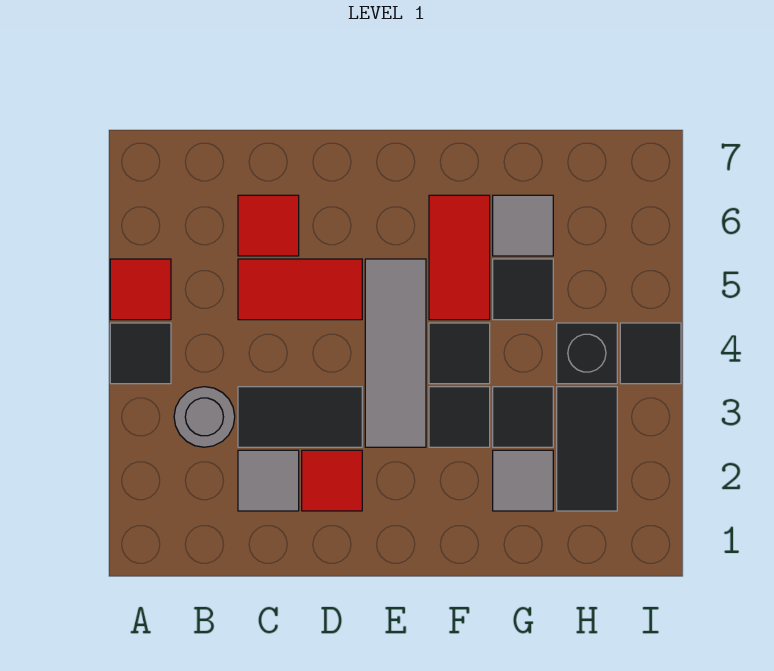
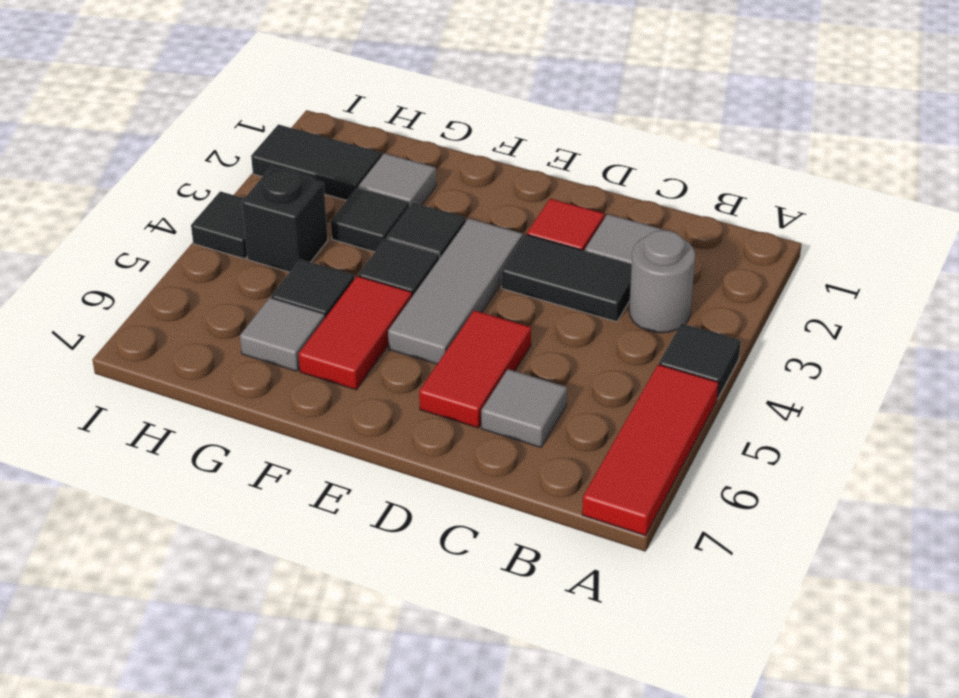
red tile A5 level 1 -> red tile A5:A7 level 1
red tile C5:D5 level 1 -> red tile D5:D6 level 1
red tile C6 level 1 -> grey tile C6 level 1
black tile H2:H3 level 1 -> black tile H2:I2 level 1

